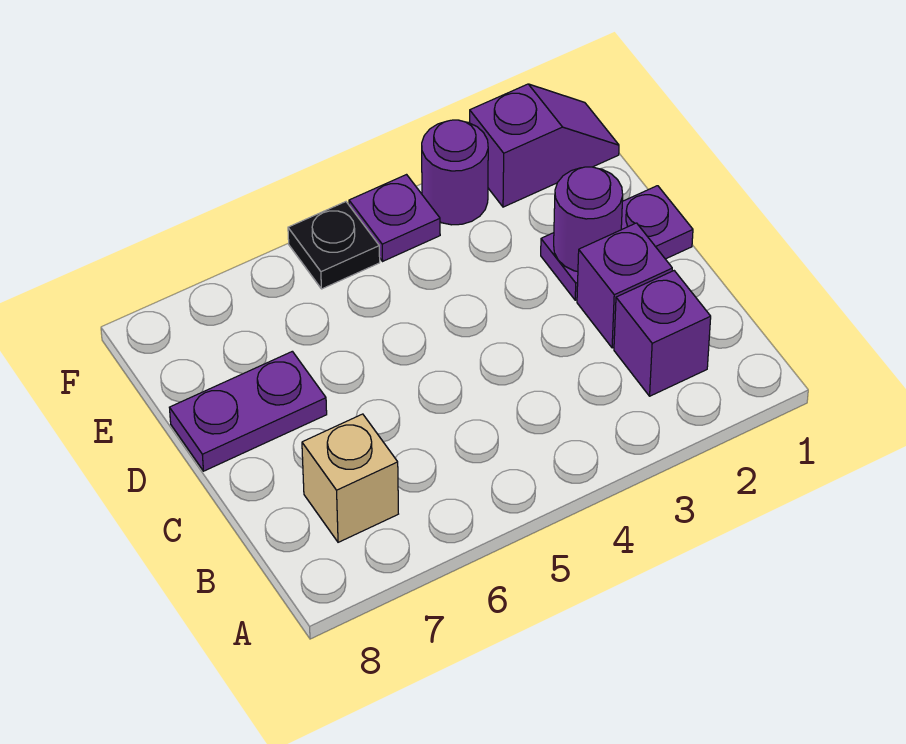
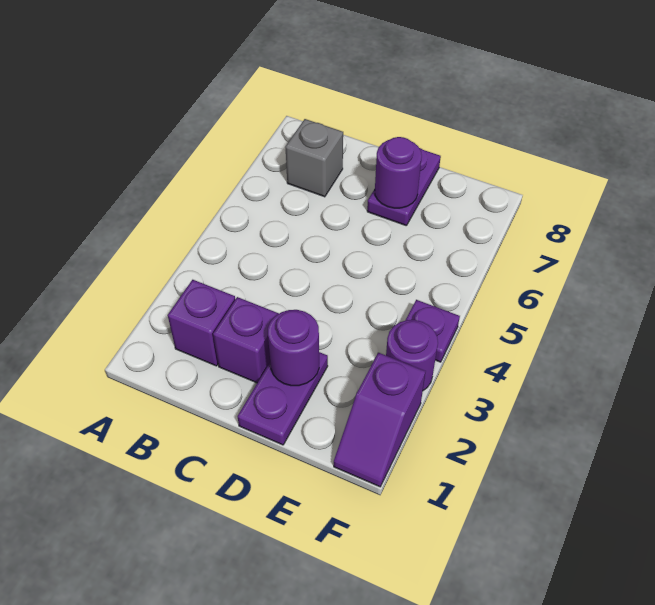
tan brick B7 level 1 -> grey brick B7 level 1
none -> purple round brick D7 level 2
black plate F5 level 1 -> none

